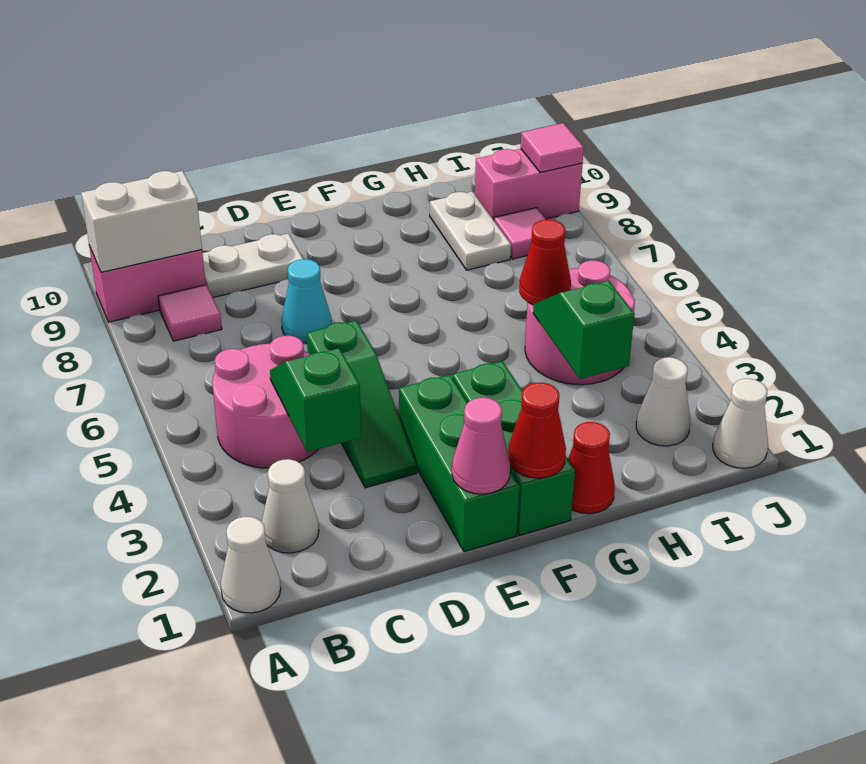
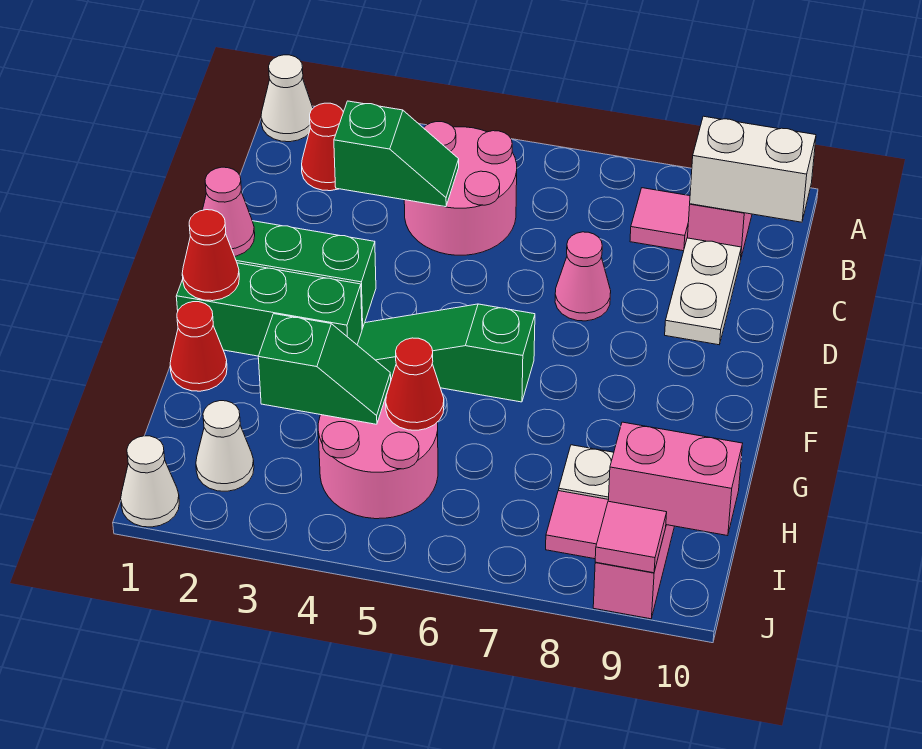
white brick A9:B9 level 2 -> white brick B9:B10 level 2
white cone B2 level 1 -> red cone B2 level 1
green slope D3:D5 level 1 top 5 -> green slope F4:F6 level 1 top 6
cyan cone D7 level 1 -> pink cone D7 level 1
none -> pink brick I9:I10 level 2

